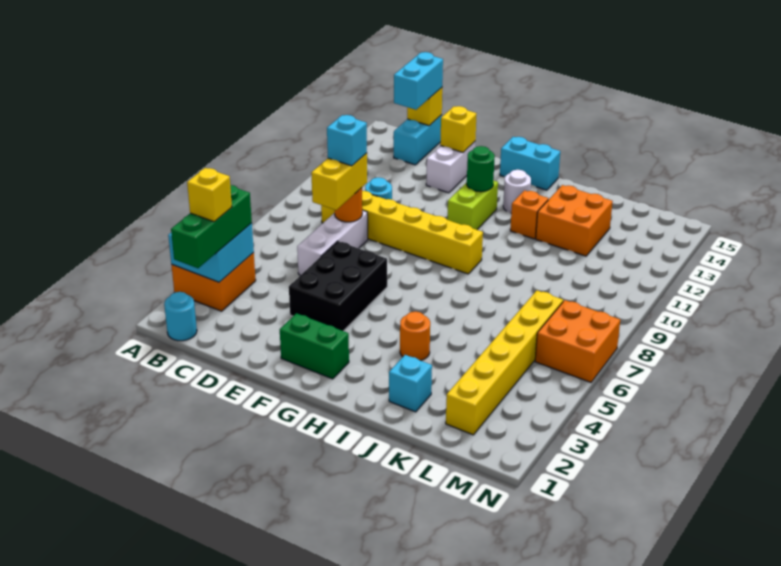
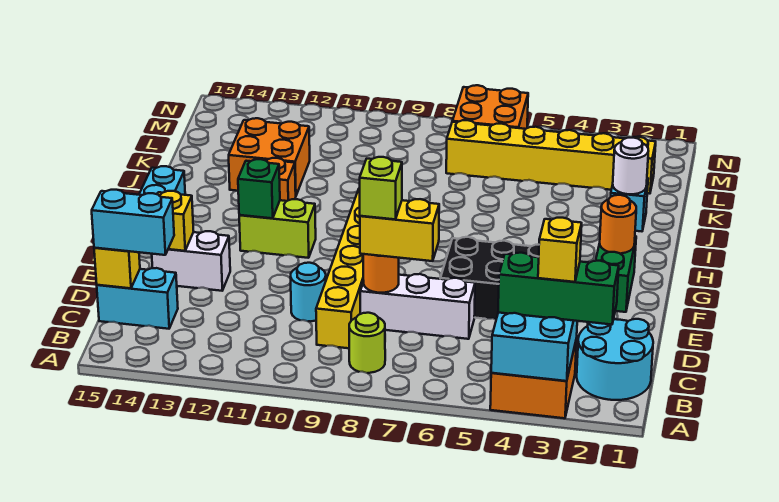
cyan round brick B1 level 1 -> cyan round brick B1:C2 level 1
none -> lime round brick B8 level 1
cyan brick D8 level 4 -> lime brick D8 level 4
green round brick G12 level 2 -> green brick G12 level 2
white round brick H13 level 1 -> white round brick J2 level 2
orange round brick I4 level 1 -> orange round brick G2 level 2

